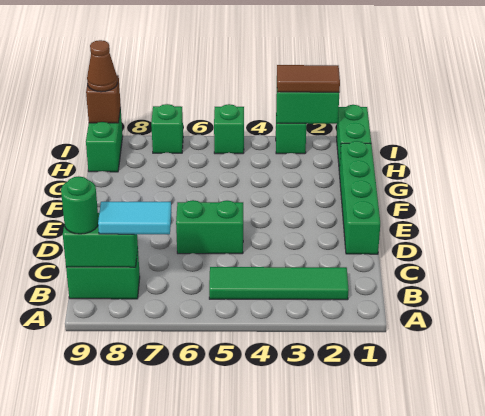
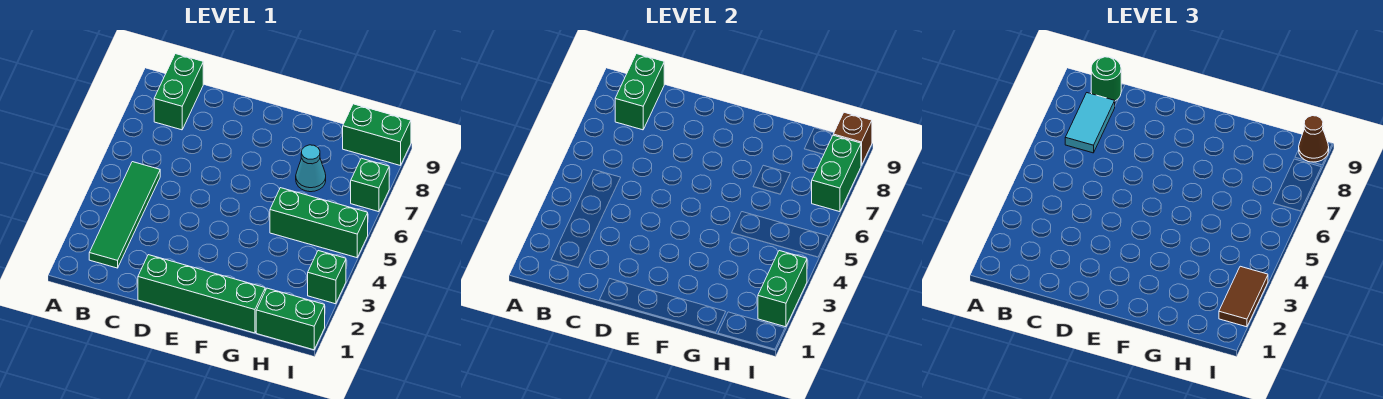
green brick D5:D6 level 1 -> green brick I7:I8 level 2
none -> cyan cone G7 level 1
green brick I5 level 1 -> green brick G5:I5 level 1

